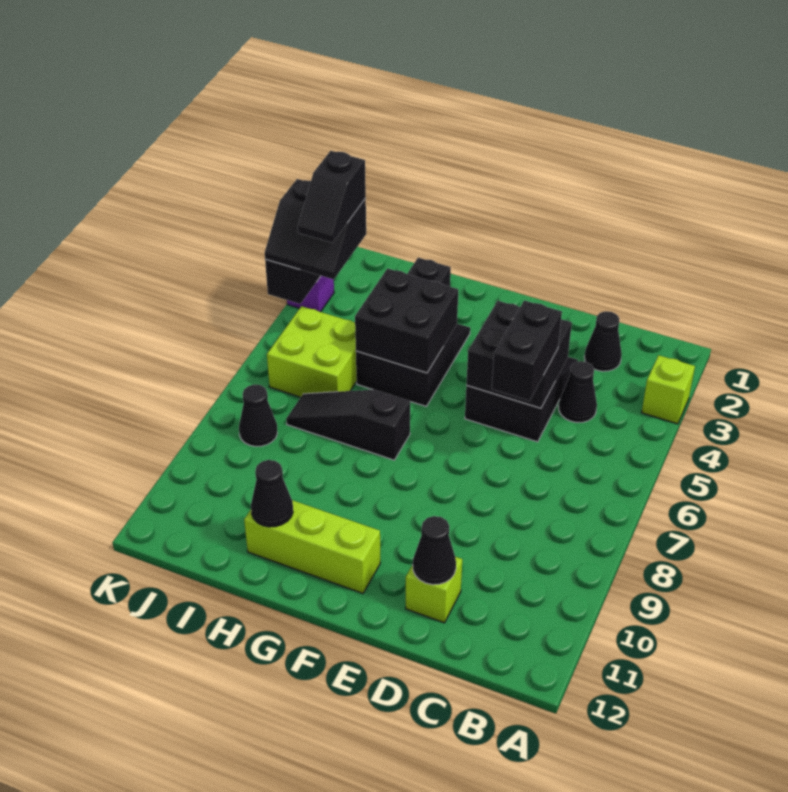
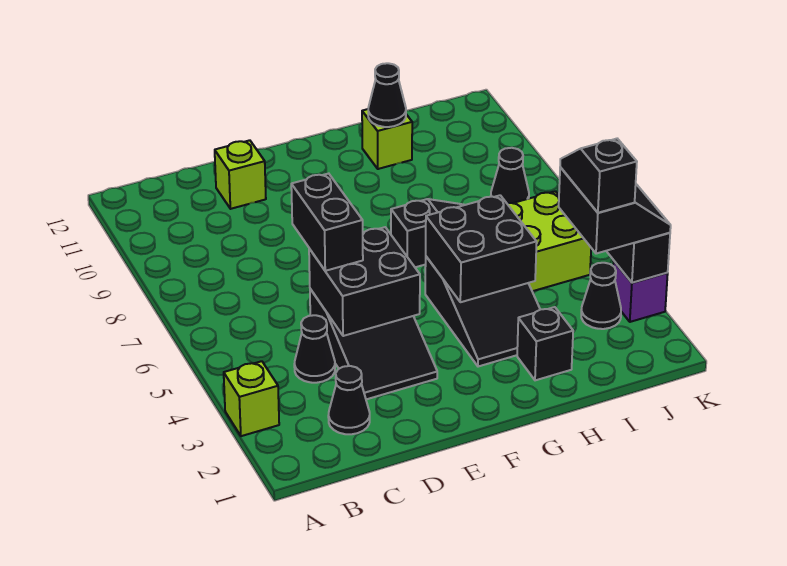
black cone D11 level 2 -> black cone J3 level 1
lime brick F11:H11 level 1 -> lime brick H11 level 1
black slope J3:K4 level 3 top 3 -> black slope J3:K4 level 3 top J

